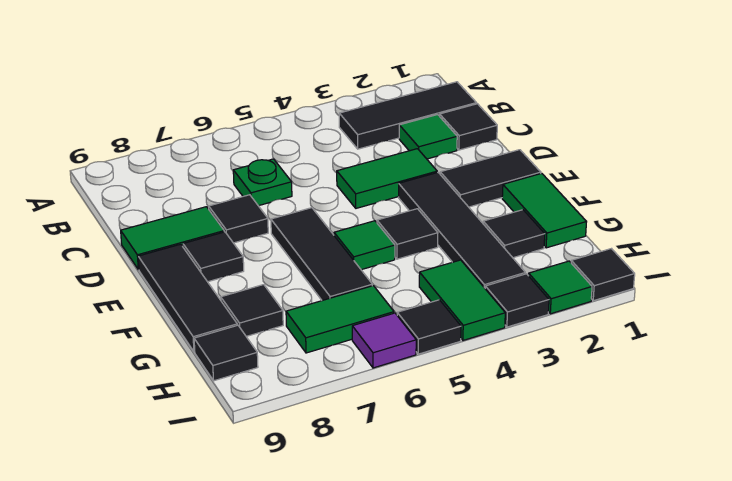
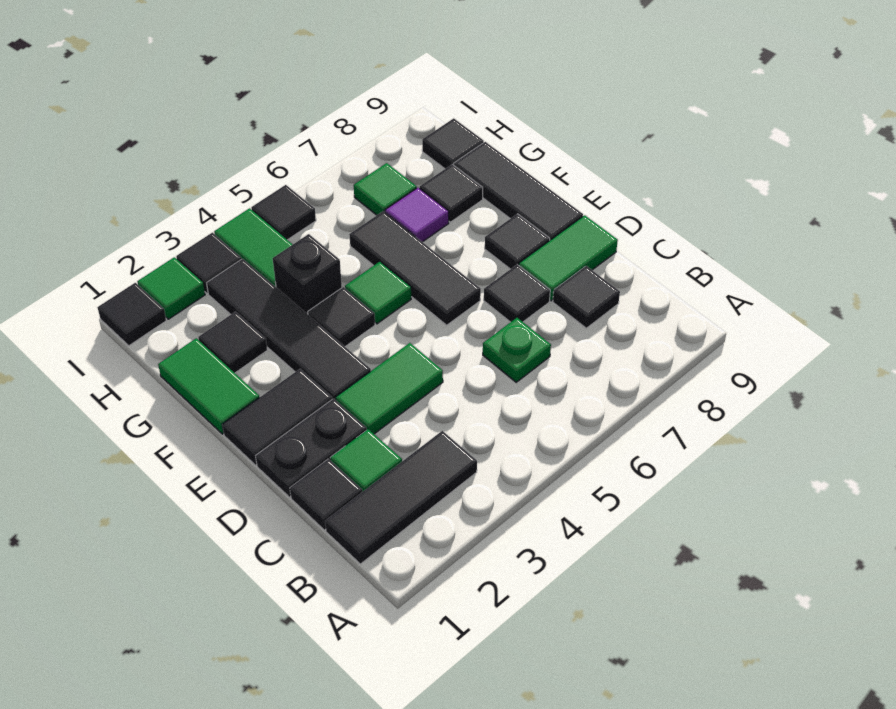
none -> black tile C8 level 1
none -> black plate D1:D2 level 1
none -> black brick G4 level 1
green tile H6:H7 level 1 -> green tile H7 level 1
purple tile I6 level 1 -> purple tile G7 level 1

